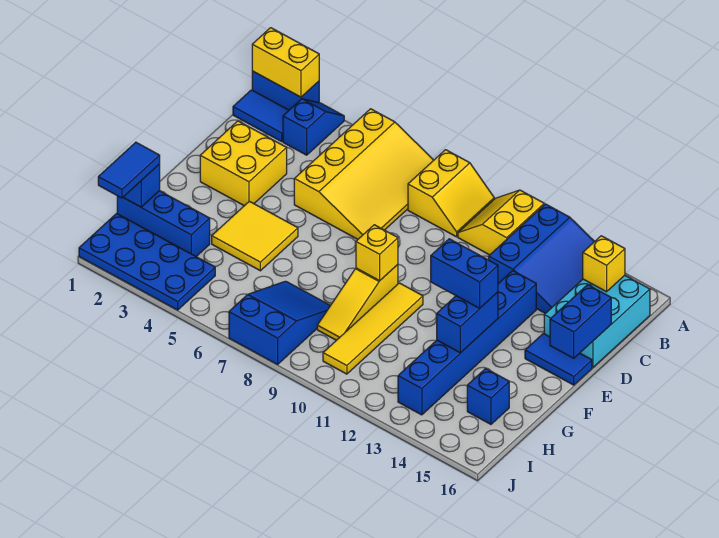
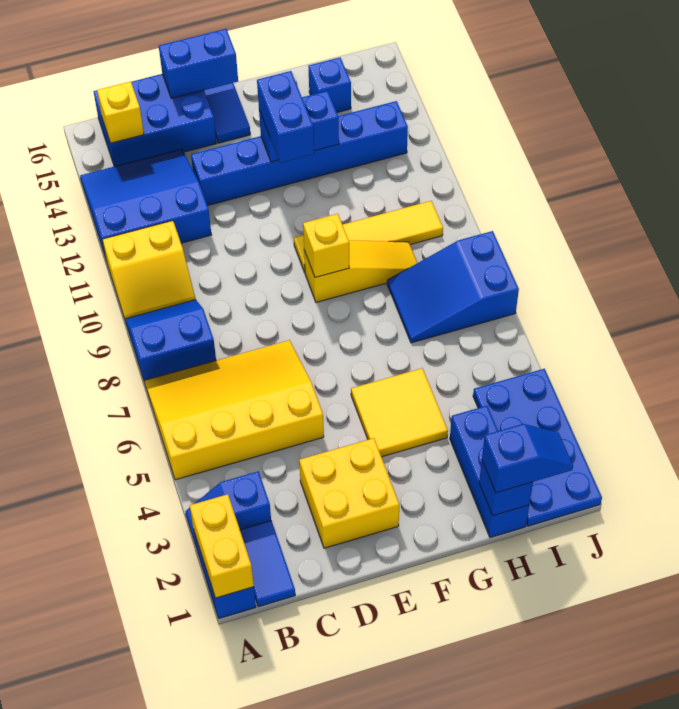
yellow slope A8:B9 level 1 top 8 -> blue slope A8:B9 level 1 top 8
cyan brick B15:D16 level 1 -> blue brick B15:D16 level 1
blue tile H1:I1 level 3 -> blue slope H1:I1 level 3 top H

